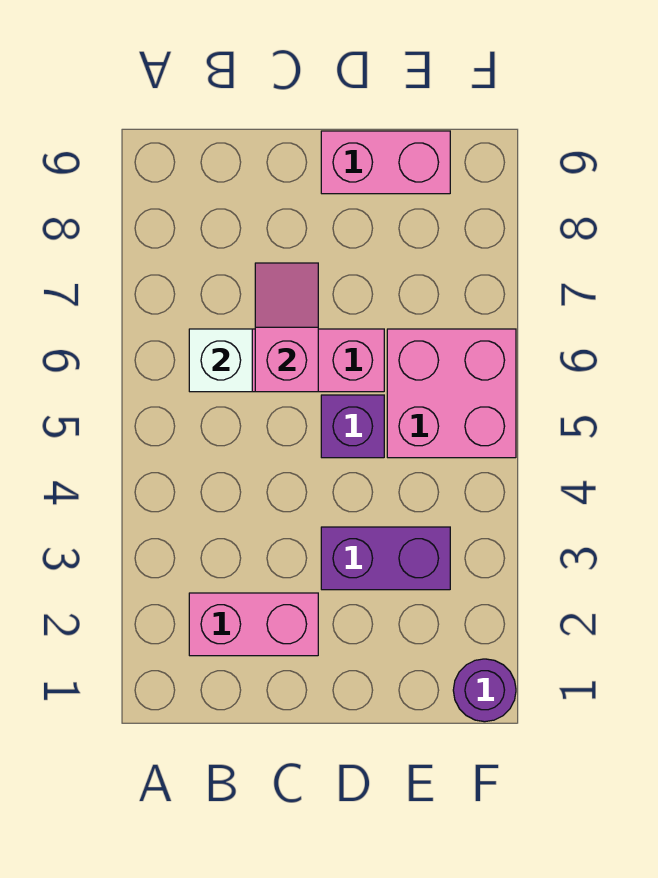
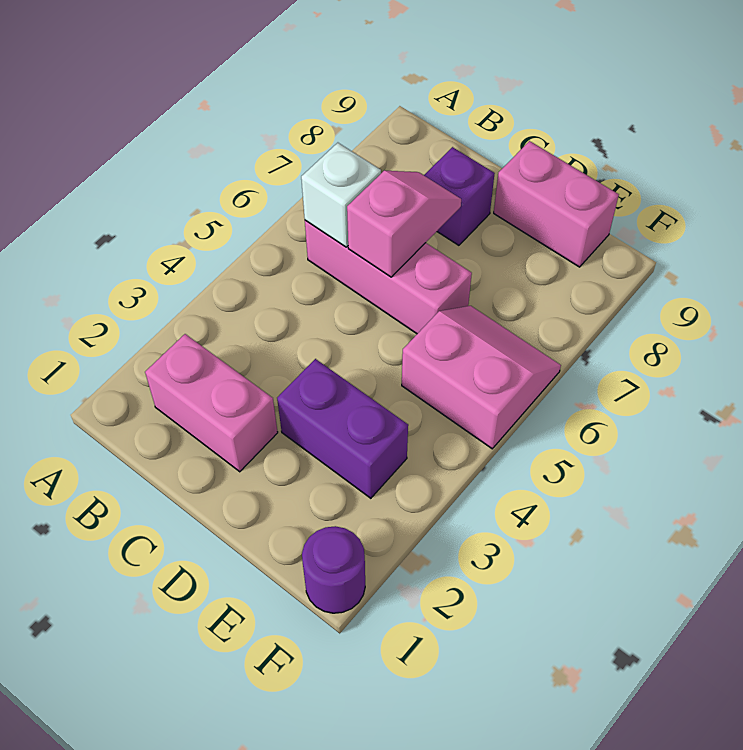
purple brick D5 level 1 -> purple brick C8 level 1
pink brick E5:F6 level 1 -> pink slope E5:F6 level 1 top 5

